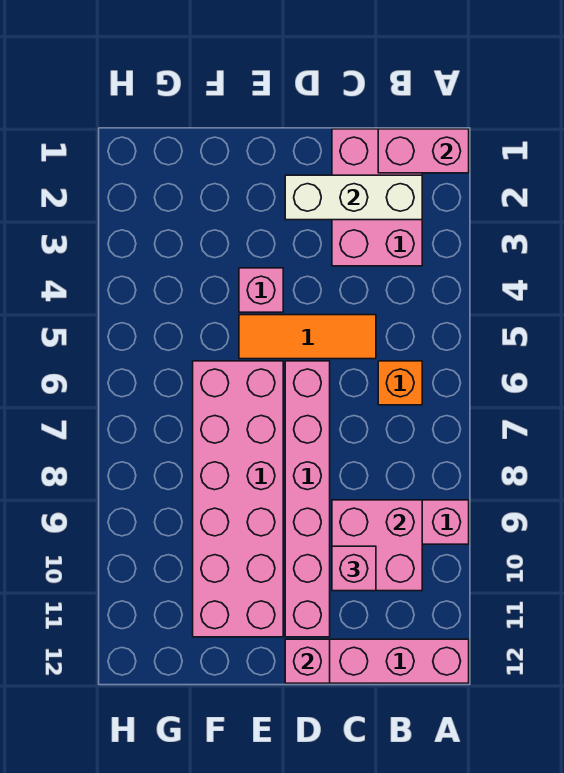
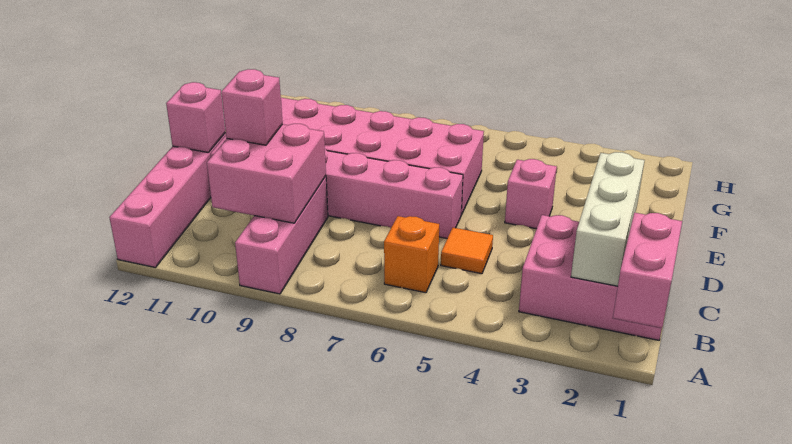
orange tile C5:E5 level 1 -> orange tile C5 level 1

